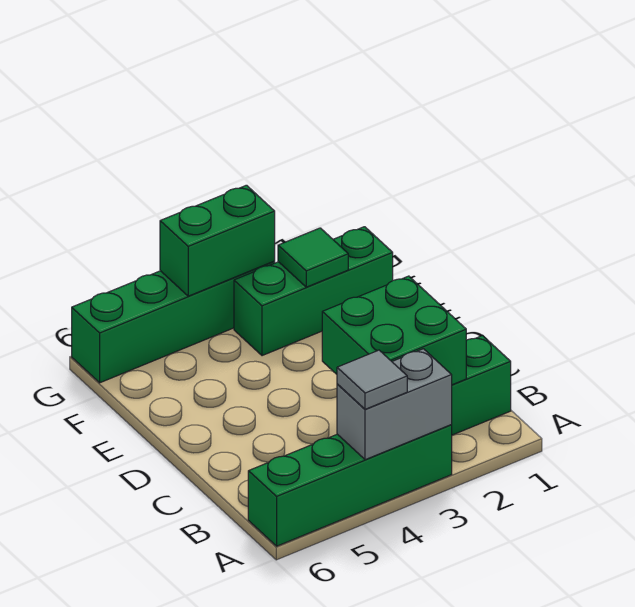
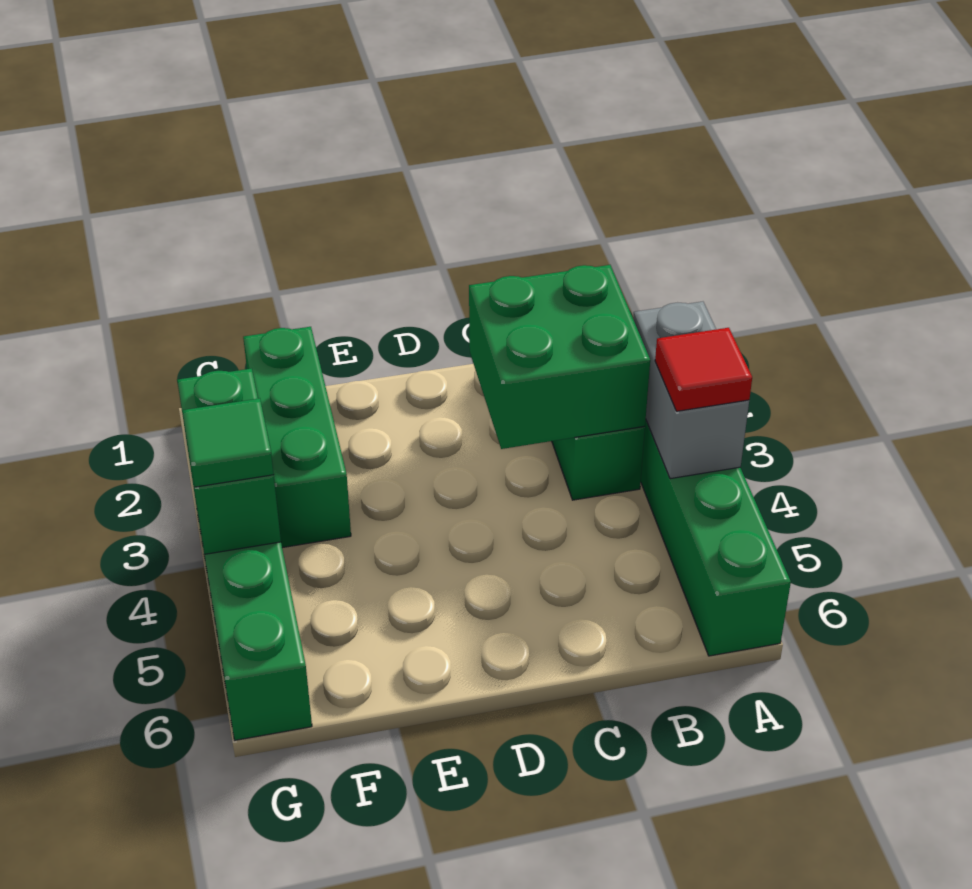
grey tile A4 level 3 -> red tile A4 level 3
green tile F2 level 2 -> green tile G4 level 3

